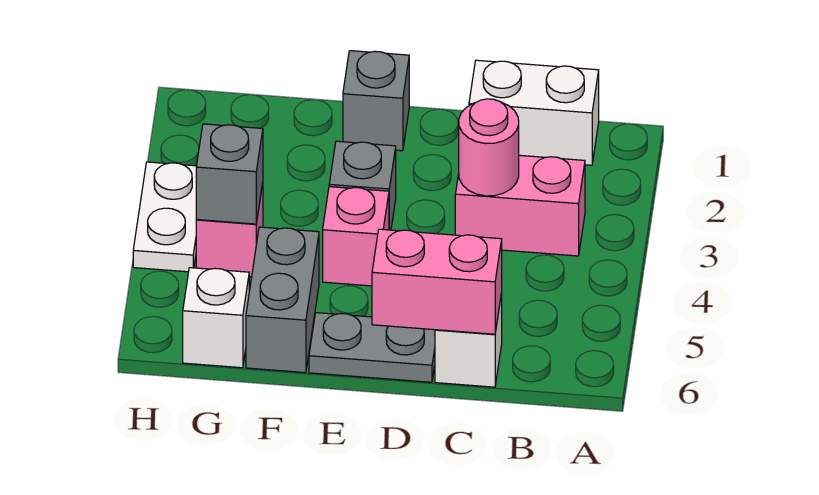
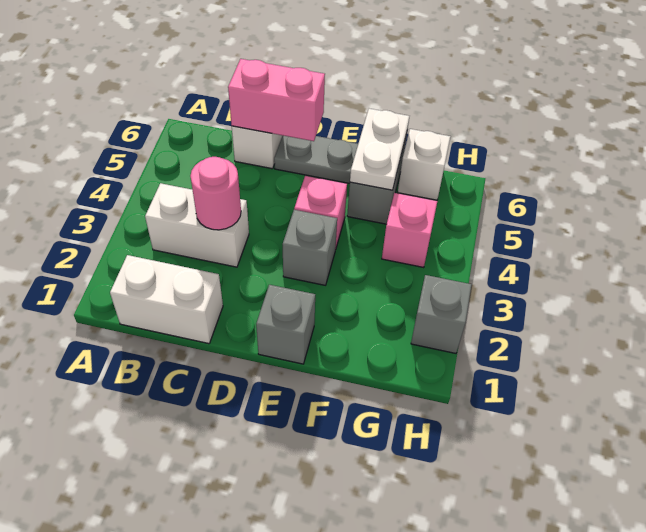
pink brick B3:C3 level 1 -> white brick B3:C3 level 1
grey brick G4 level 2 -> grey brick H2 level 1
white plate H3:H4 level 1 -> white plate F5:F6 level 2

